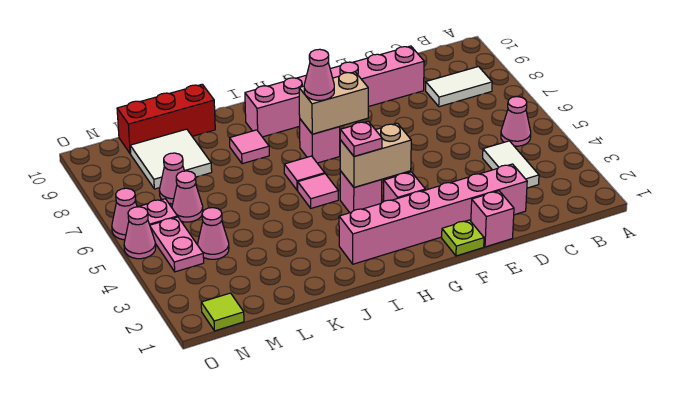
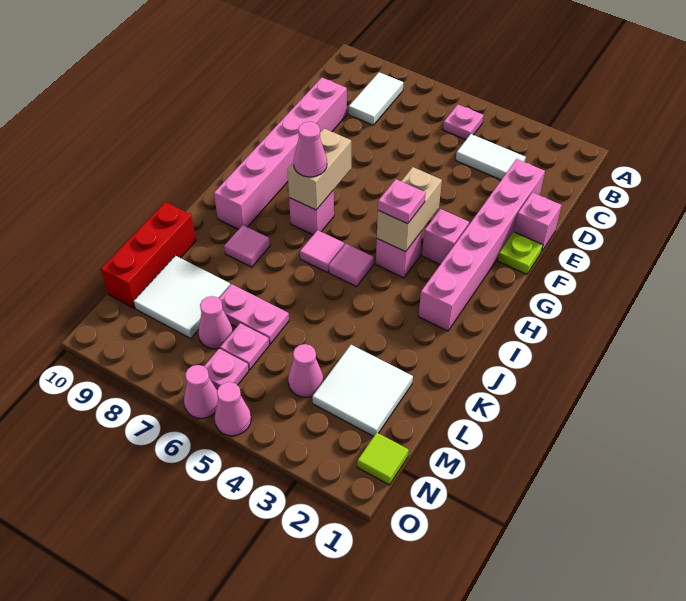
pink cone B5 level 1 -> pink plate B5 level 1
none -> white tile L2:M3 level 1
pink cone M6 level 1 -> pink plate M6 level 1
pink plate N4:N5 level 1 -> pink plate L6:L7 level 1

